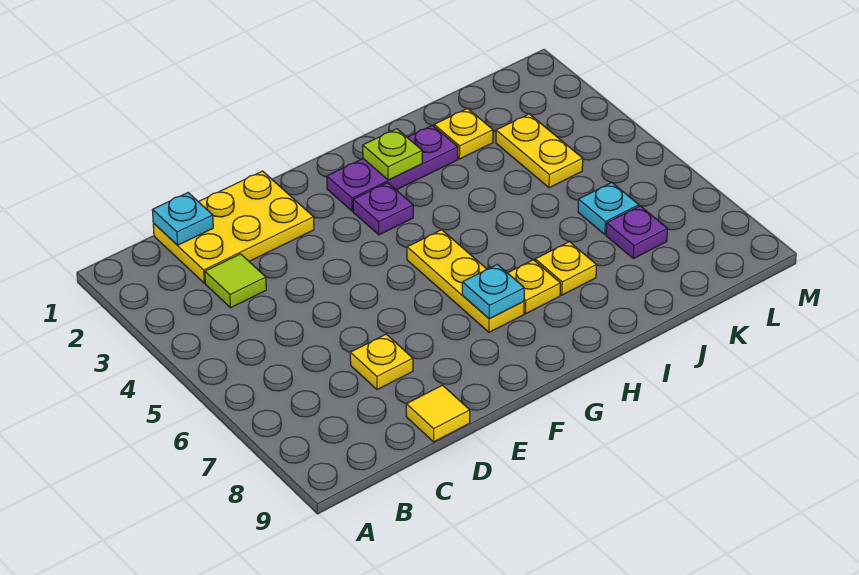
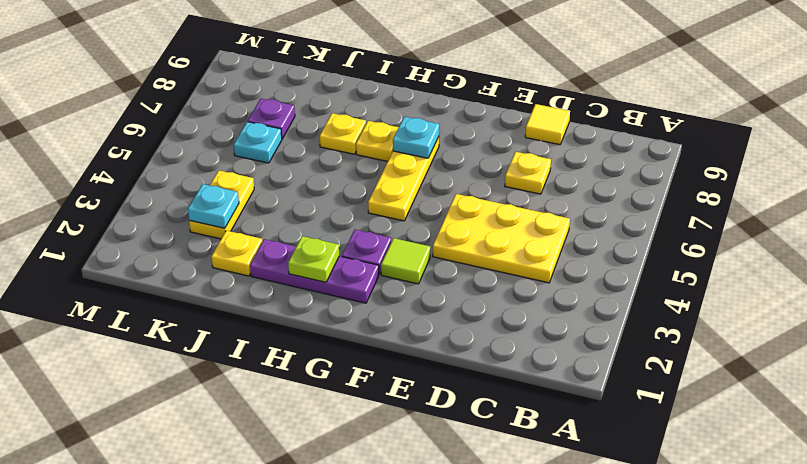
yellow plate C1:E2 level 1 -> yellow plate C4:E5 level 1
cyan plate C1 level 2 -> cyan plate K3 level 2
lime tile C3 level 1 -> lime tile F3 level 1

